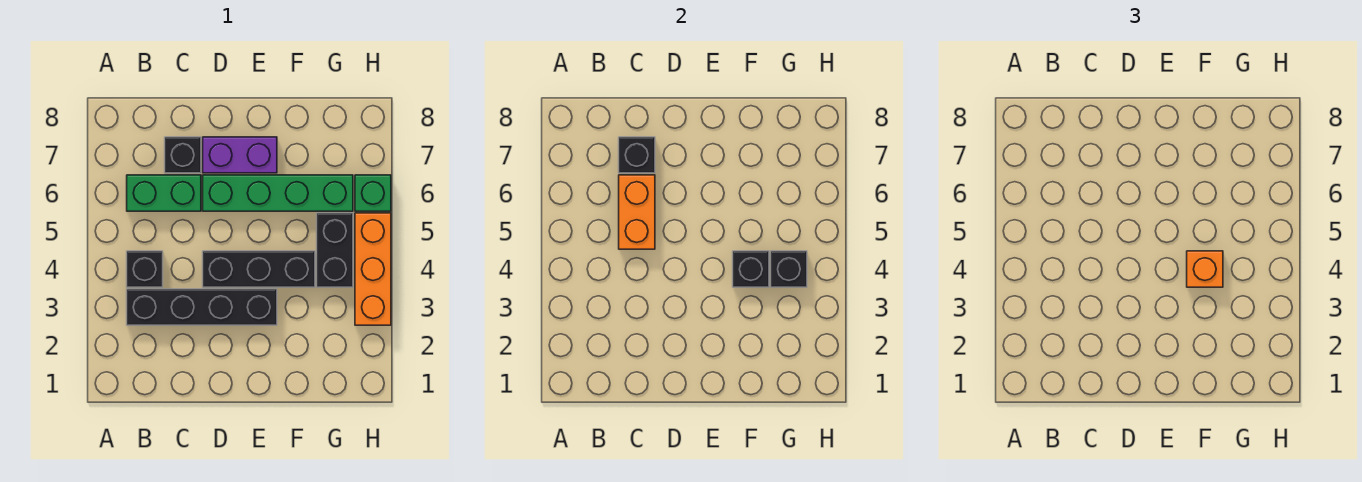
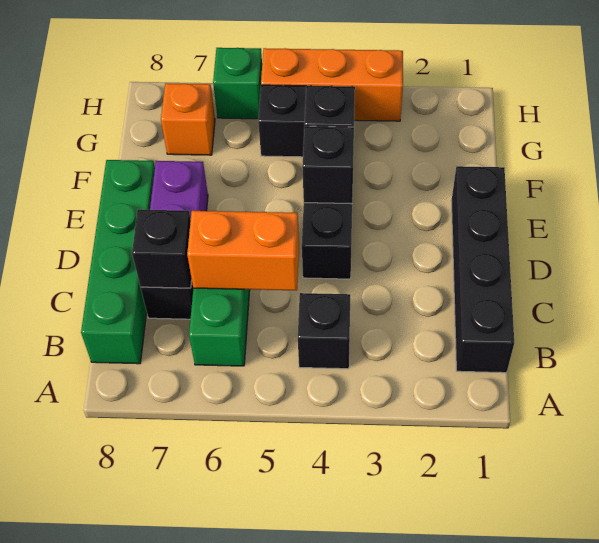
black brick B3:E3 level 1 -> black brick B1:E1 level 1
green brick D6:G6 level 1 -> green brick B8:E8 level 1
orange brick F4 level 3 -> orange brick G7 level 1
black brick G4 level 2 -> black brick E4 level 2

